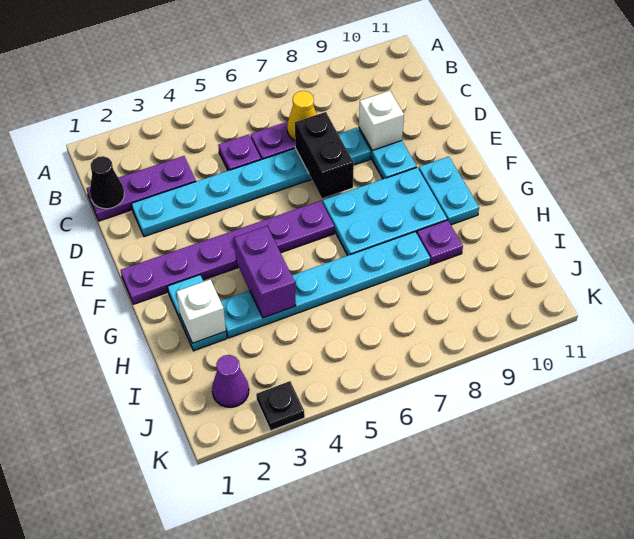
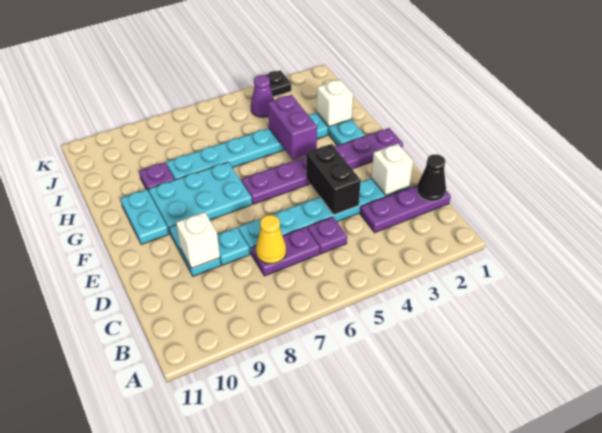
none -> white brick D2 level 2
black brick D7:E7 level 2 -> black brick D4:E4 level 2
purple cone J2 level 1 -> purple cone J4 level 1

